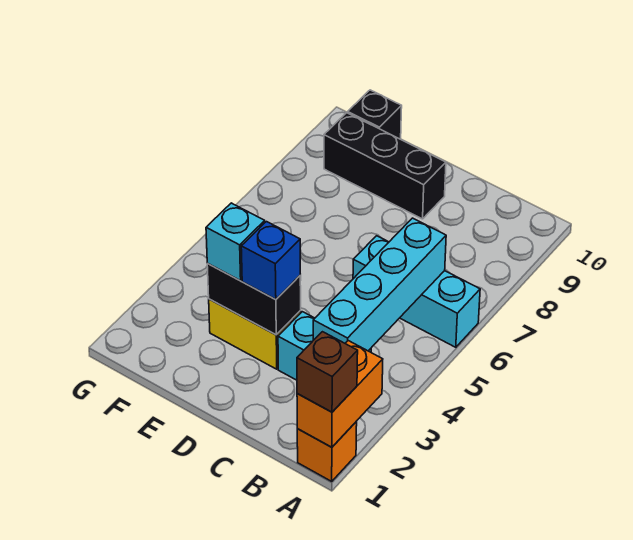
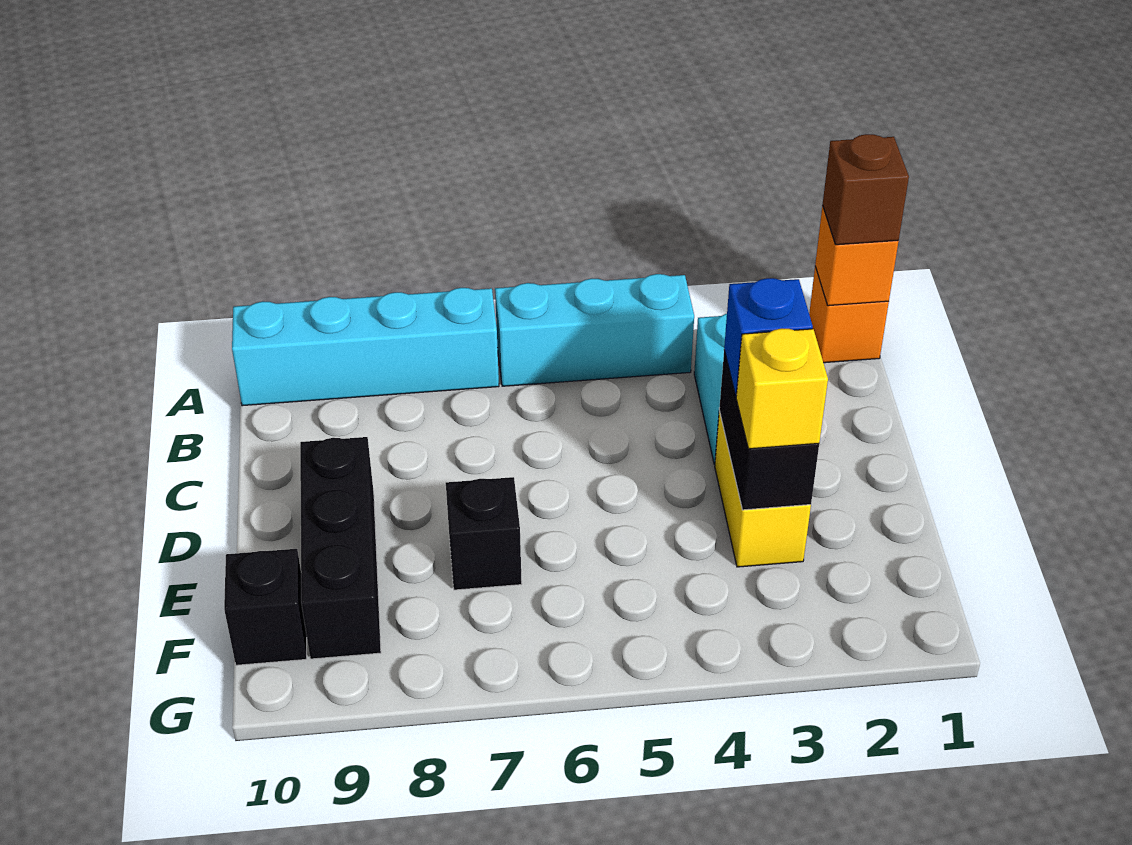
orange brick A1:A2 level 2 -> orange brick A1 level 2
cyan brick A6:C6 level 1 -> cyan brick A4:A6 level 1
cyan brick B3:B6 level 2 -> cyan brick A7:A10 level 1
cyan brick E3 level 3 -> yellow brick E3 level 3
none -> black brick E7 level 1

